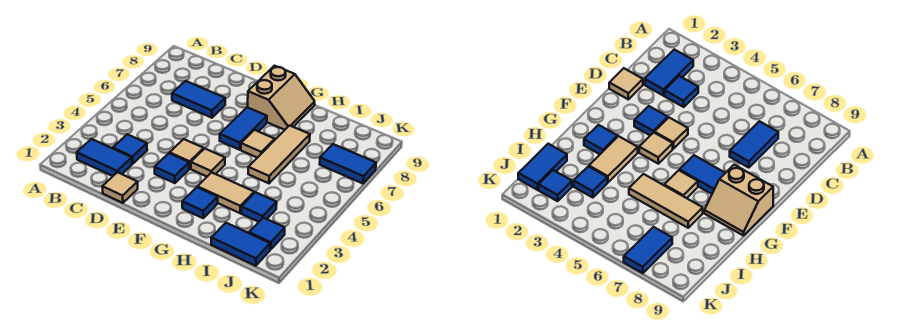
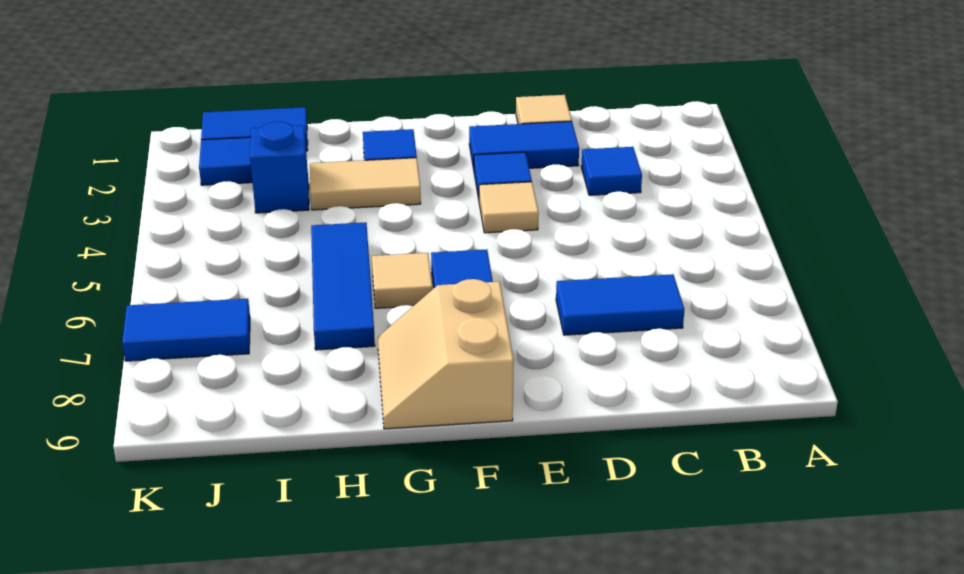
blue tile B2:C2 level 1 -> blue tile D2:E2 level 1
tan tile F4 level 1 -> none
tan tile H5:H7 level 1 -> blue tile H5:H7 level 1
blue tile I3 level 1 -> blue brick I3 level 1

